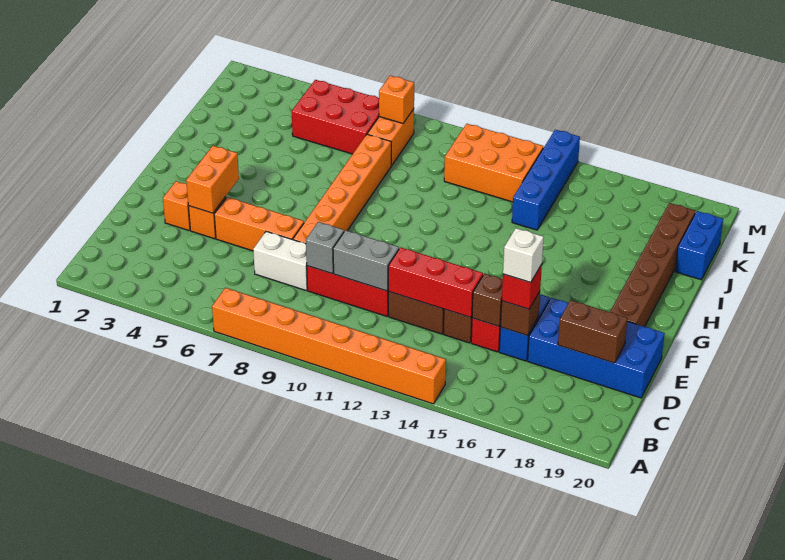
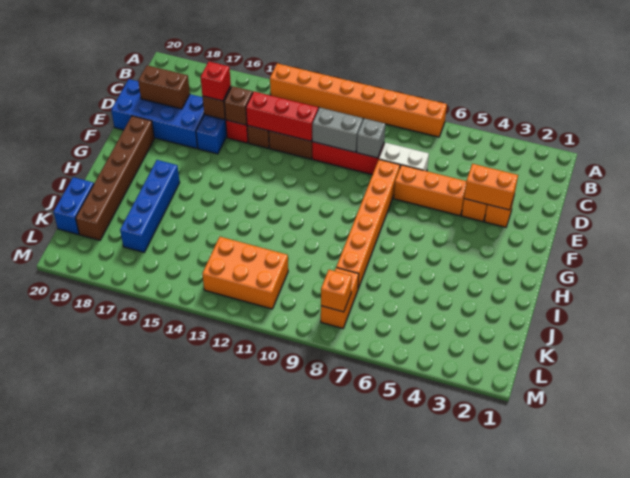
white brick D16 level 4 -> none
orange brick E4:F4 level 2 -> orange brick E3:E4 level 2
blue brick J14:M14 level 1 -> blue brick H17:K17 level 1
red brick K5:L7 level 1 -> none

